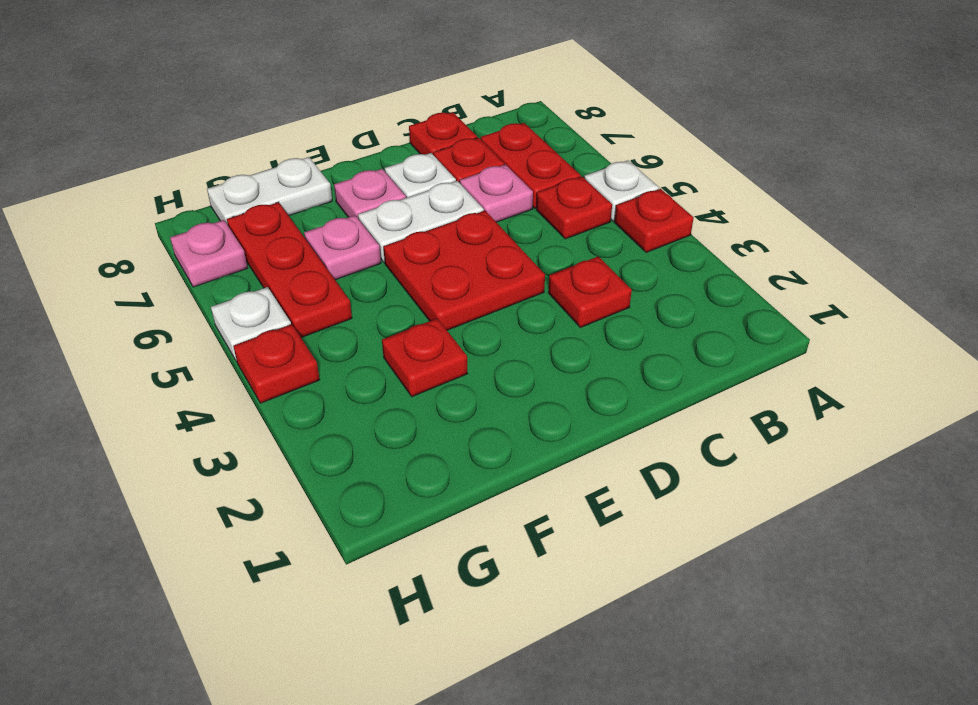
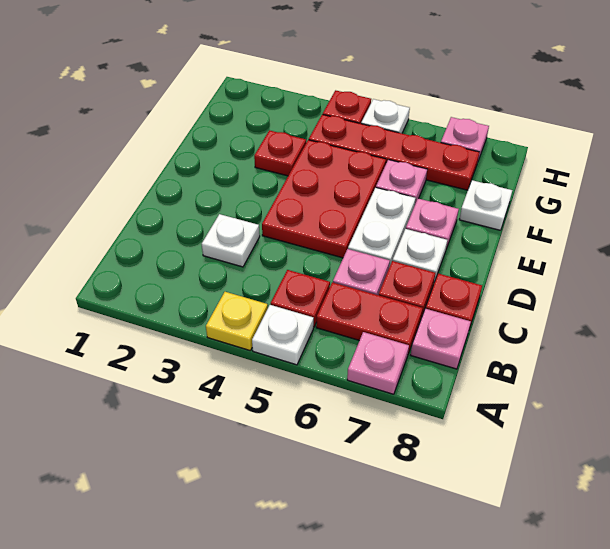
red plate A4 level 1 -> yellow plate A4 level 1
none -> pink plate A7 level 1
none -> pink plate B8 level 1
red plate C3 level 1 -> white plate C3 level 1
red plate D4:E5 level 1 -> red plate D4:F5 level 1
white plate F8:G8 level 1 -> white plate F8 level 1
red plate G5:G7 level 1 -> red plate G4:G7 level 1

